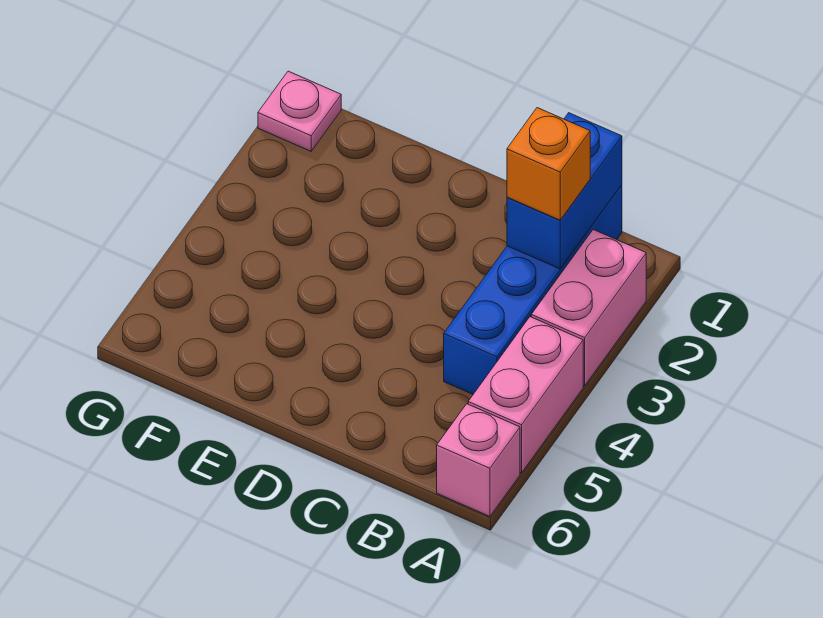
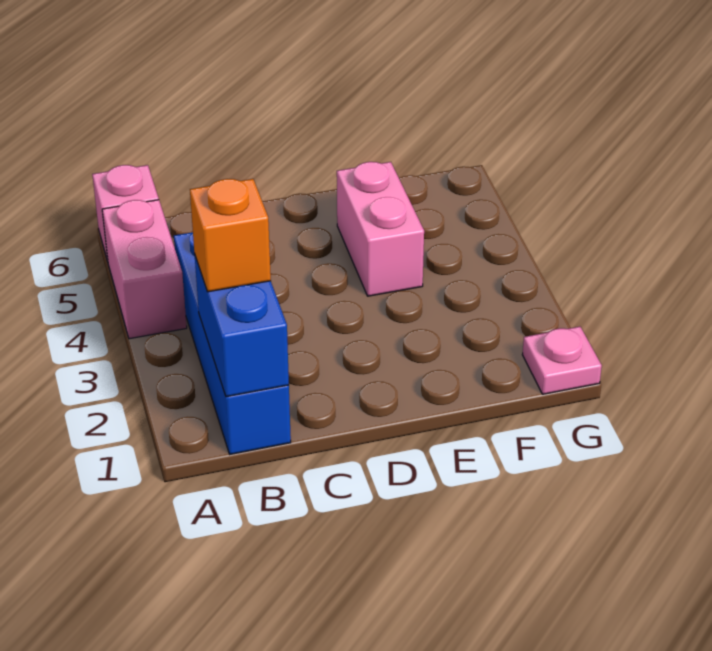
pink brick A2:A3 level 1 -> pink brick E4:E5 level 1

